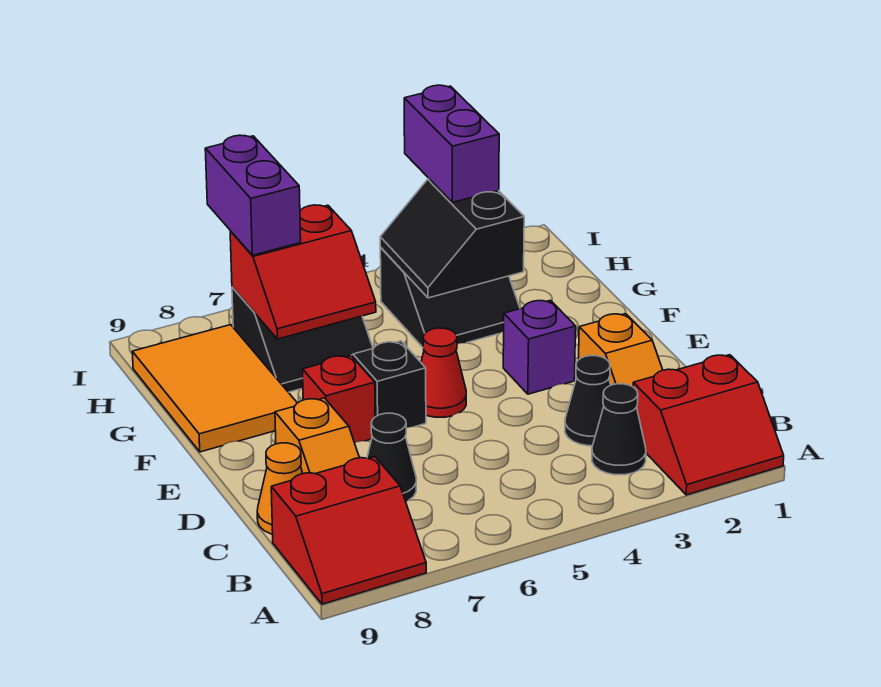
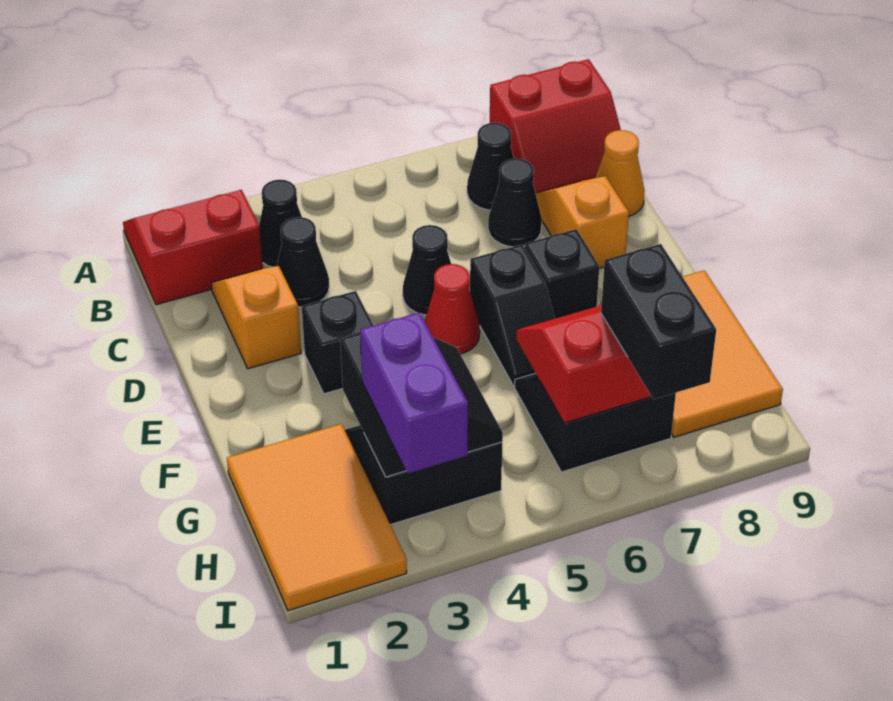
red slope A8:B9 level 1 top B -> red slope A8:B9 level 1 top A
none -> black cone B7 level 1
none -> black cone D5 level 1
purple brick E3 level 1 -> black brick E3 level 1
red brick E7 level 1 -> black brick E7 level 1
none -> orange tile G1:I2 level 1
purple brick H7:I7 level 3 -> black brick H7:I7 level 3

